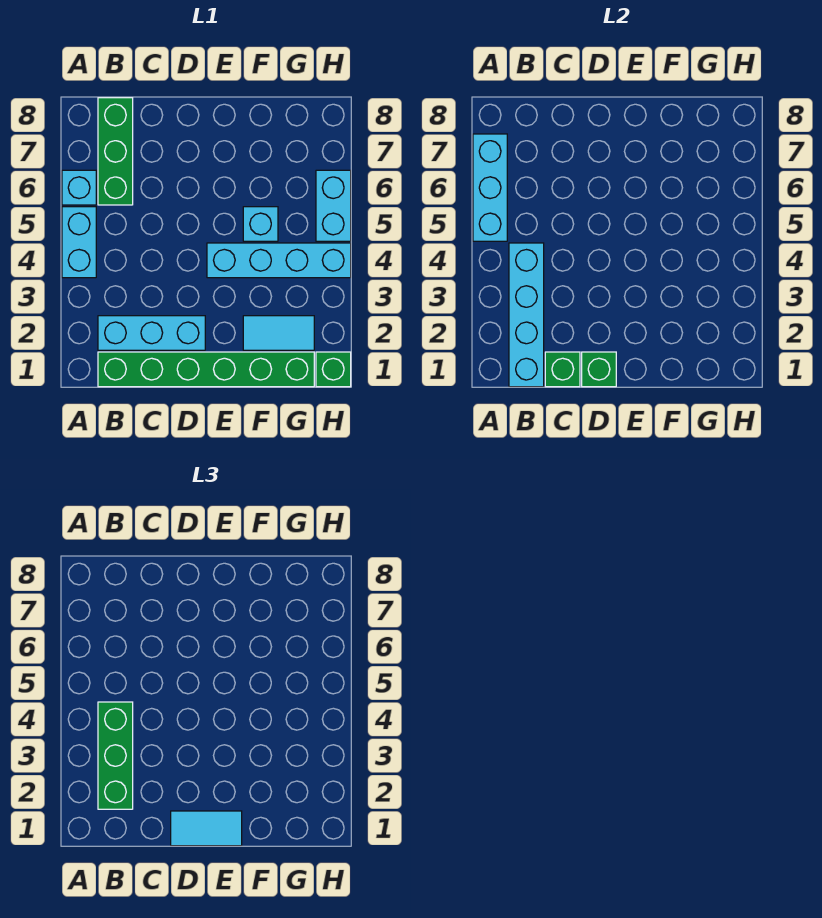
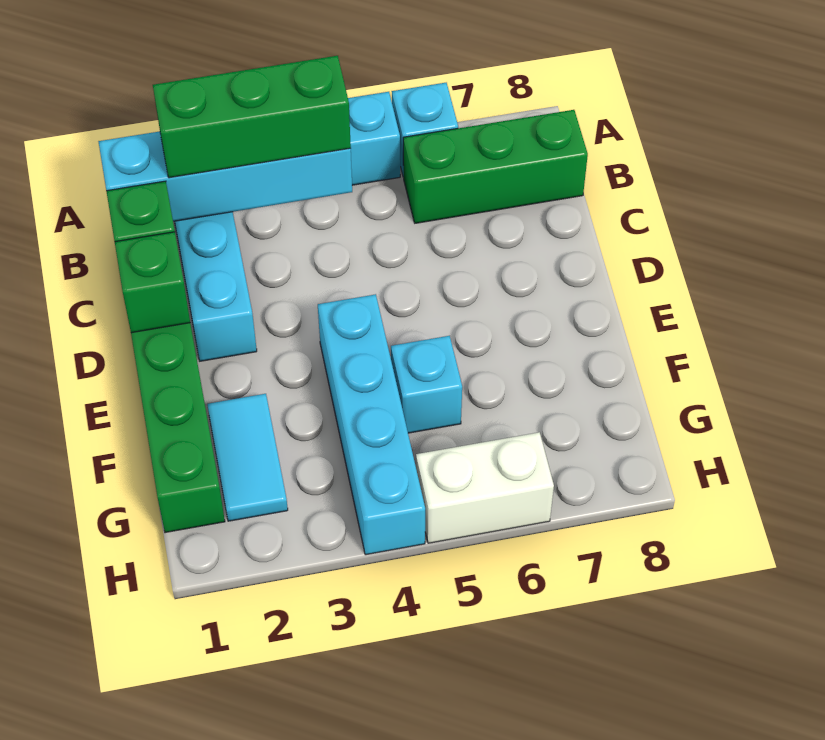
cyan brick A5:A7 level 2 -> none
cyan tile D1:E1 level 3 -> none
green brick H1 level 1 -> none
cyan brick H5:H6 level 1 -> white brick H5:H6 level 1

